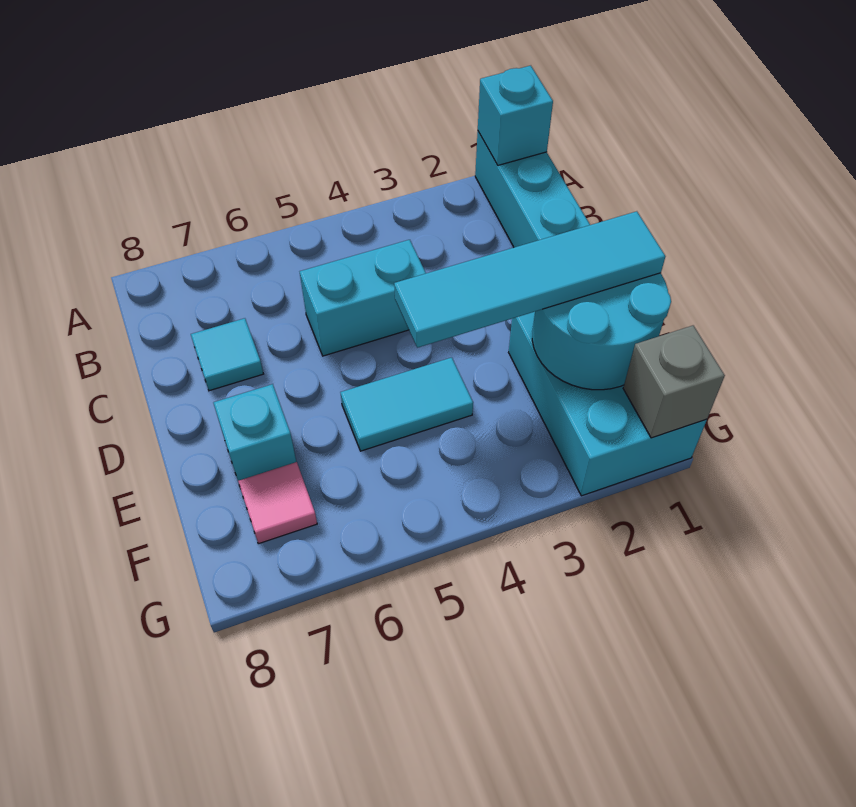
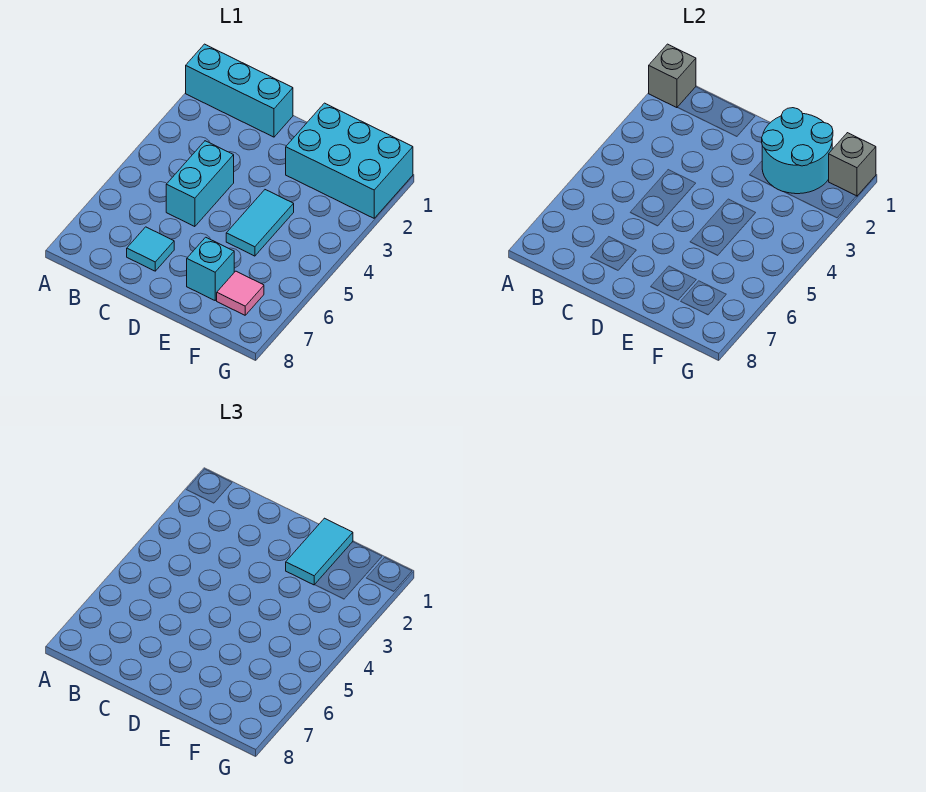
cyan brick A1 level 2 -> grey brick A1 level 2
cyan tile E1:E4 level 3 -> cyan tile E1:E2 level 3

